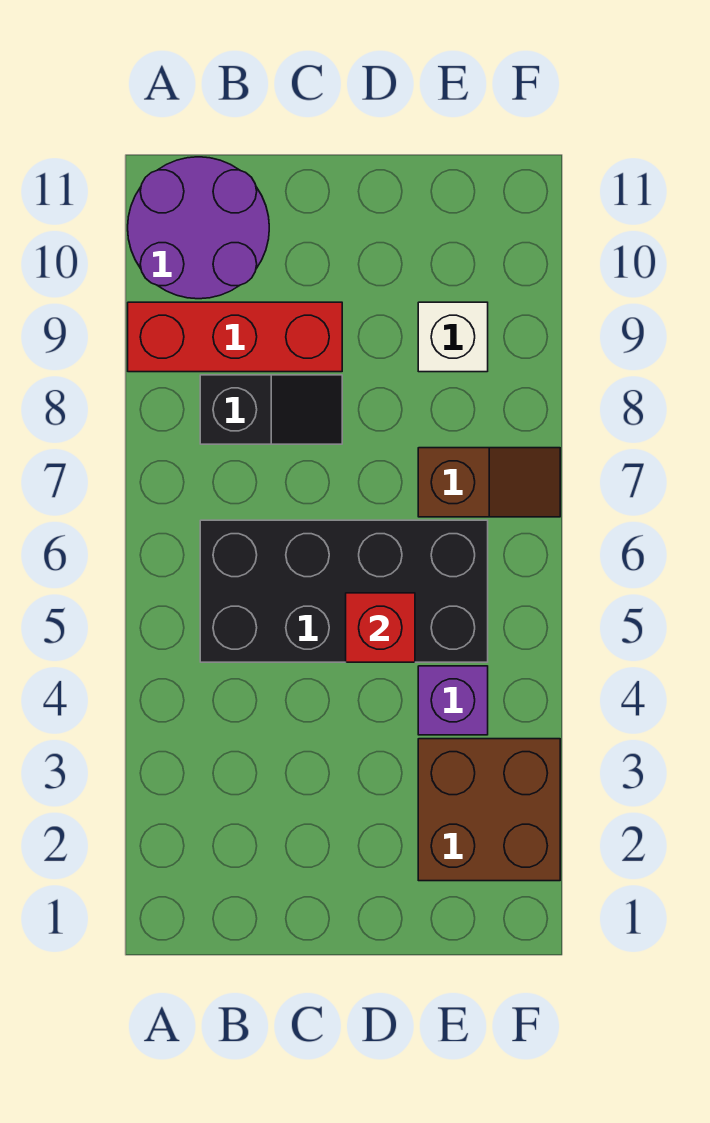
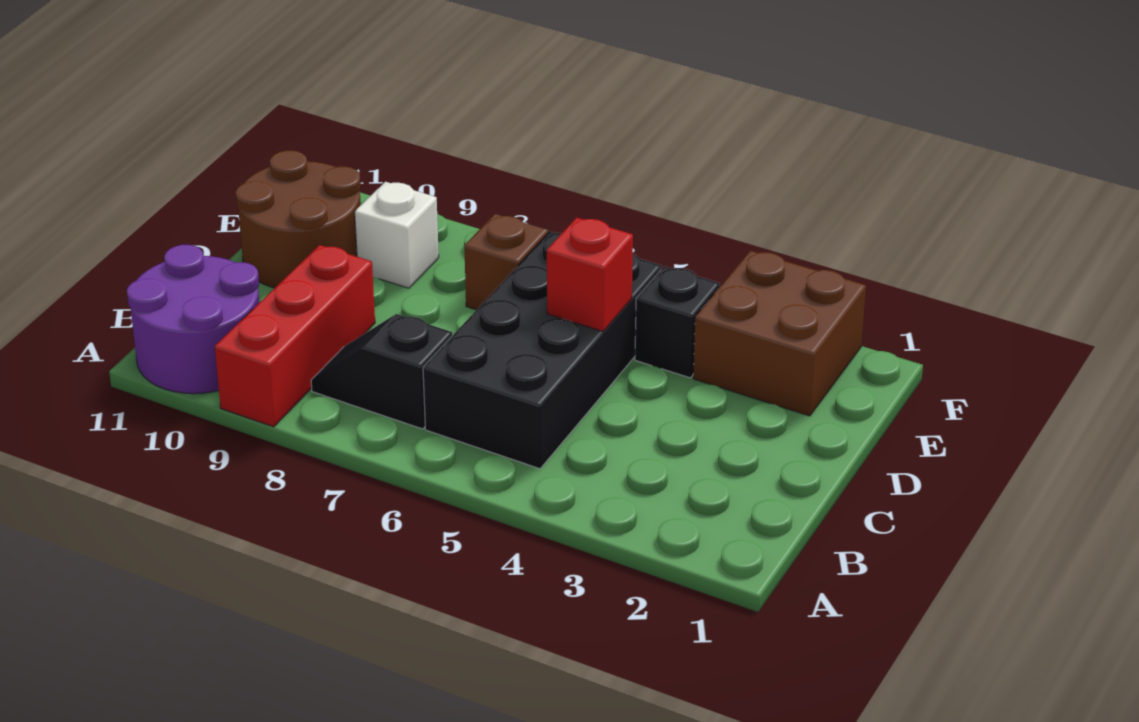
black slope B8:C8 level 1 top B -> black slope B7:B8 level 1 top 7
none -> brown round brick D10:E11 level 1
purple brick E4 level 1 -> black brick E4 level 1

